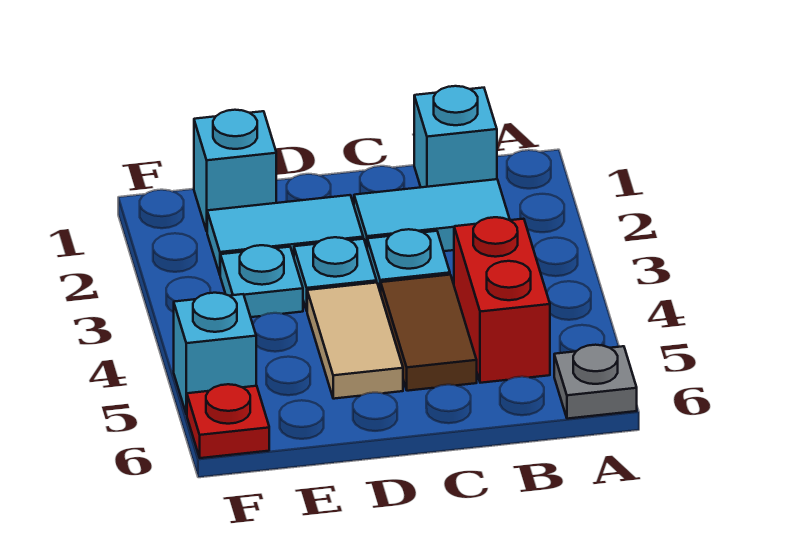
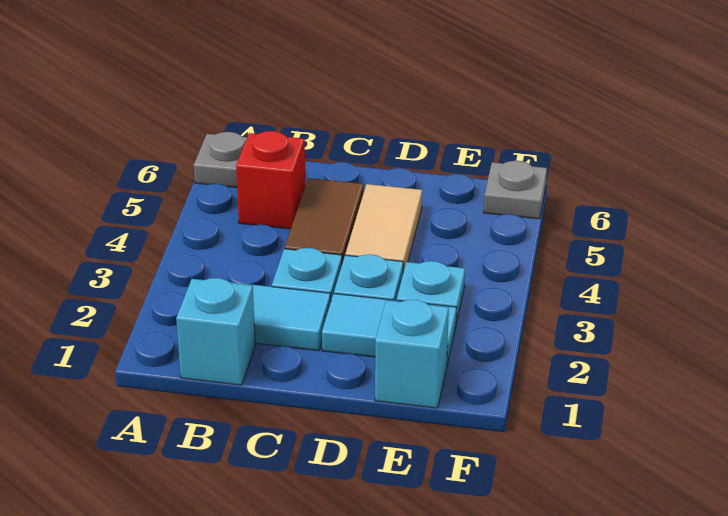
red brick B4:B5 level 1 -> red brick B5 level 1
cyan brick F5 level 1 -> none
red plate F6 level 1 -> grey plate F6 level 1

